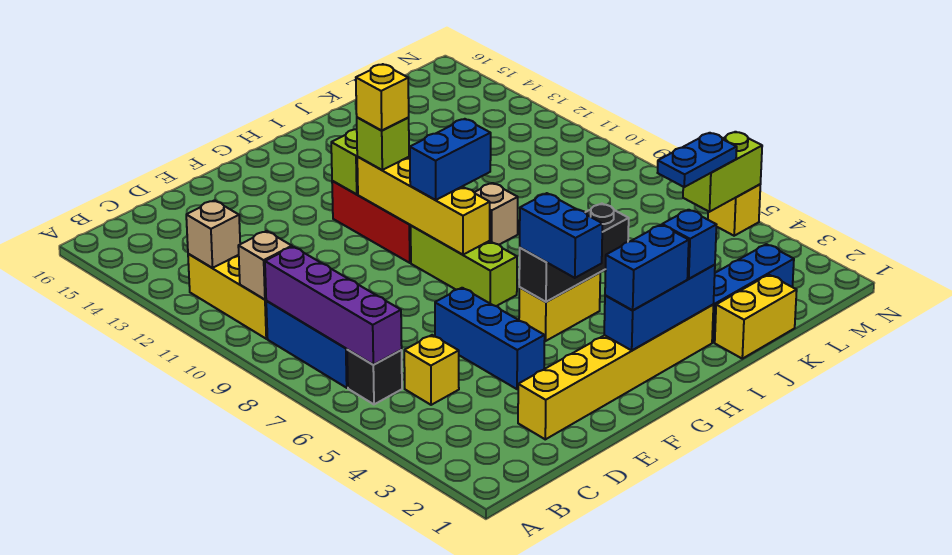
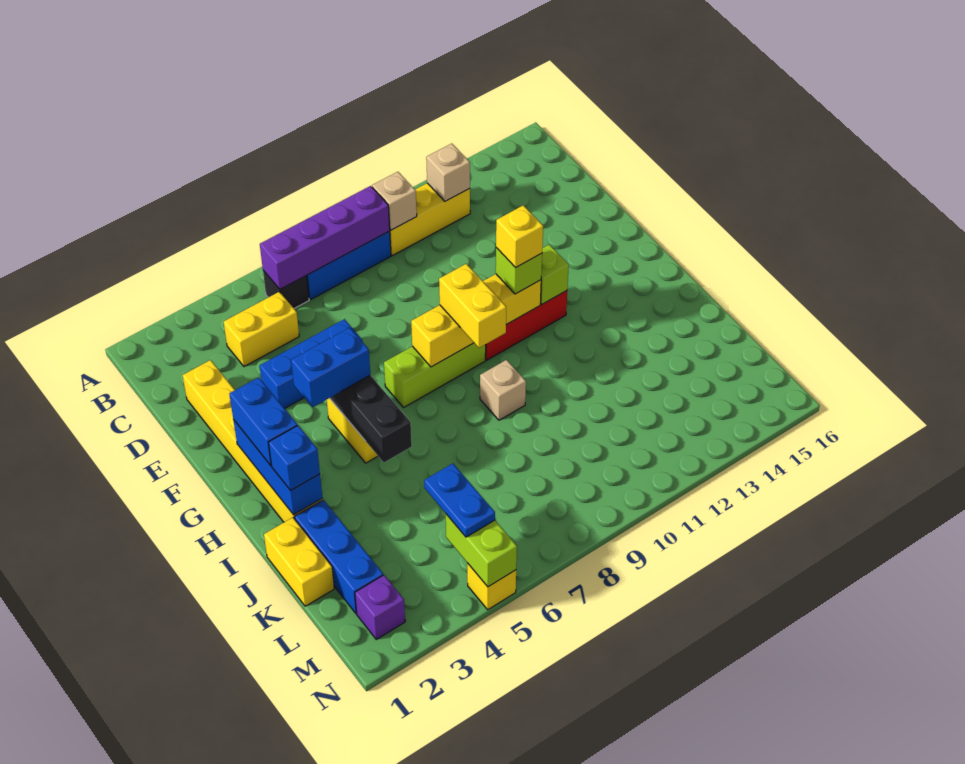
yellow brick C5 level 1 -> yellow brick C4:C5 level 1
blue brick G9:H9 level 3 -> yellow brick G9:H9 level 3
none -> purple brick M2 level 1

